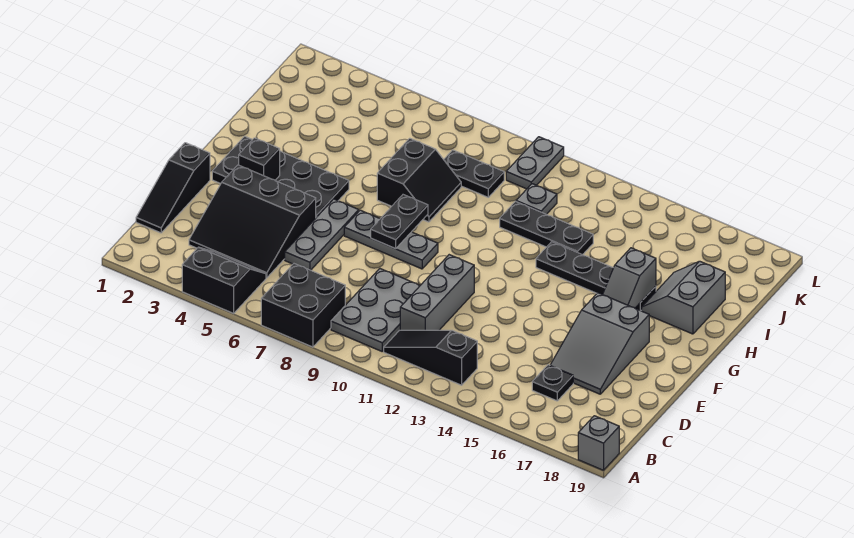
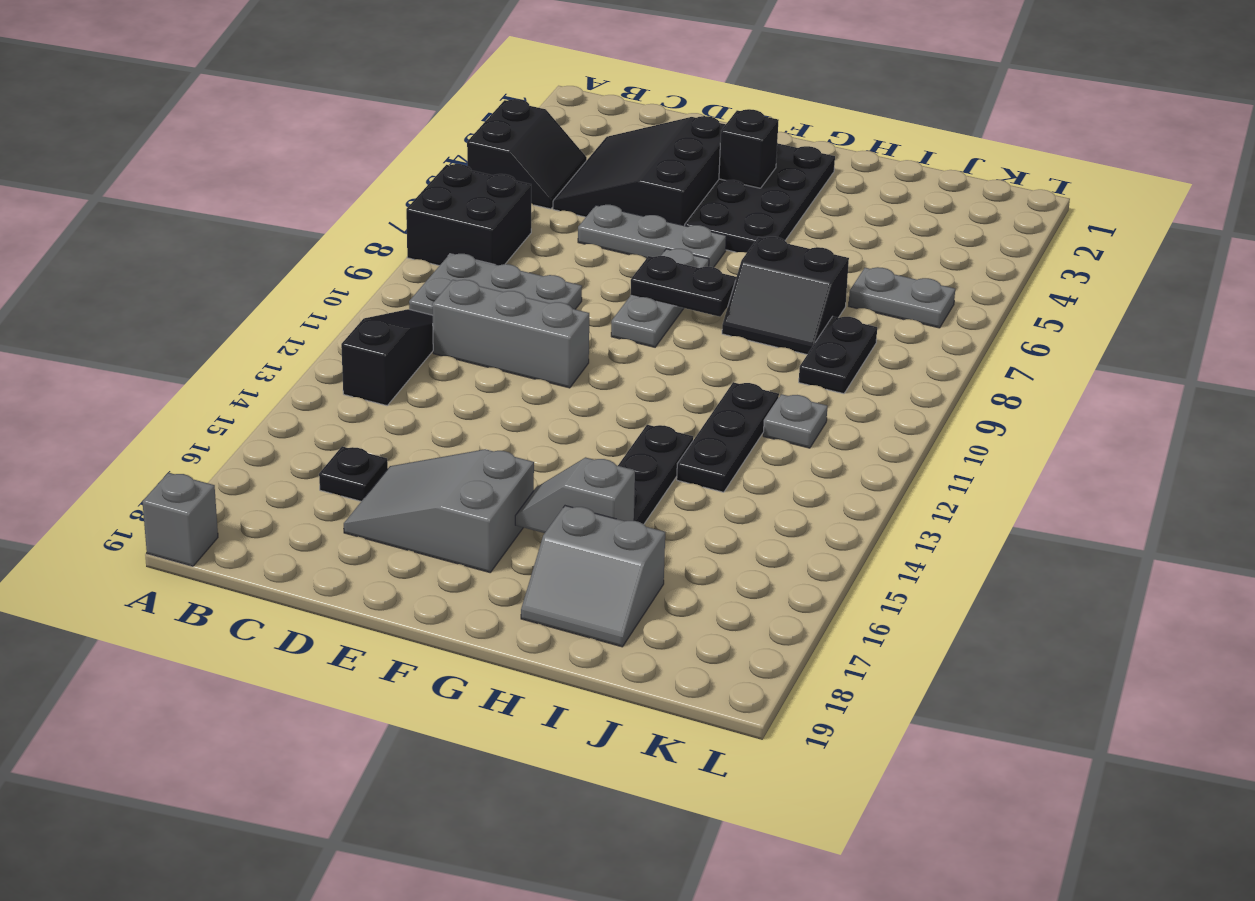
black slope C1:E1 level 1 top E -> none
grey slope H17:I18 level 1 top 18 -> grey slope H17:I18 level 1 top 17
grey plate K10:L10 level 1 -> grey plate J6:K6 level 1

